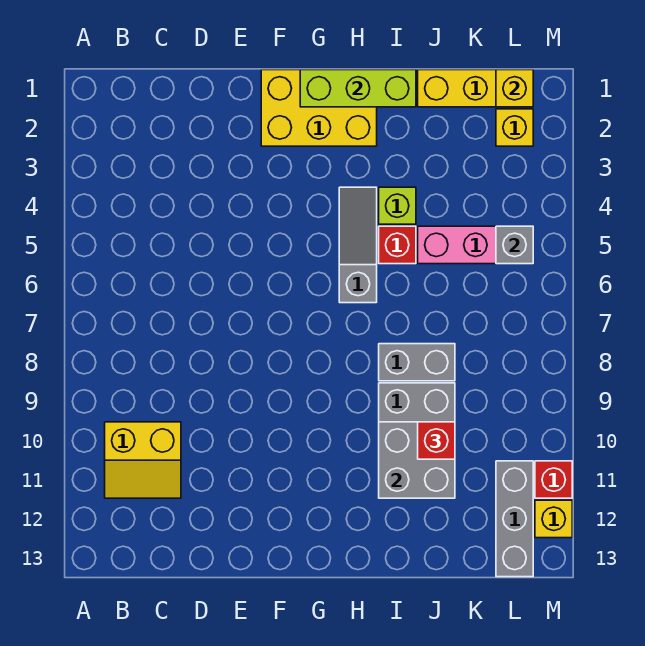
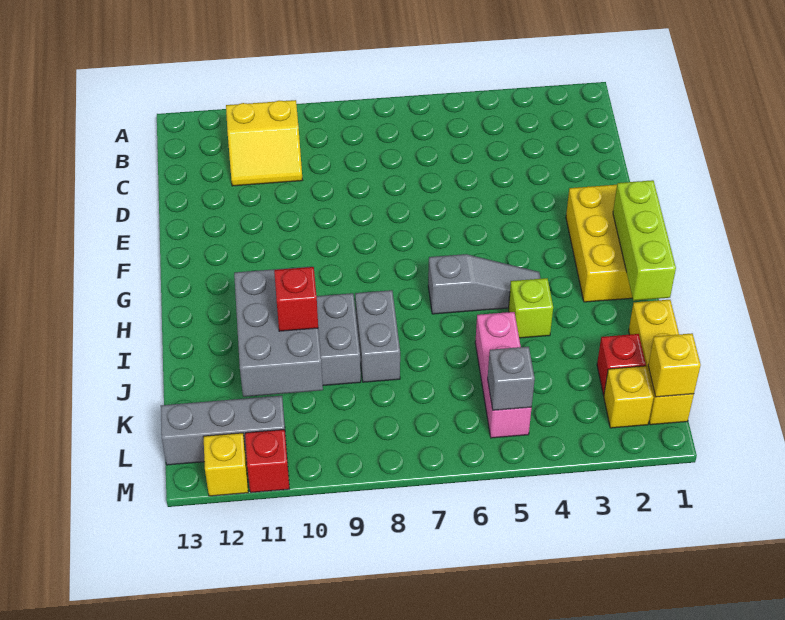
yellow slope B10:C11 level 1 top 10 -> yellow slope B10:C11 level 1 top B
red brick I5 level 1 -> red brick K2 level 1
grey brick I10:J11 level 2 -> grey brick I10:K11 level 2

